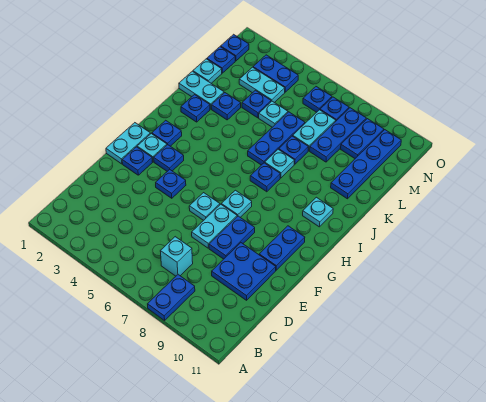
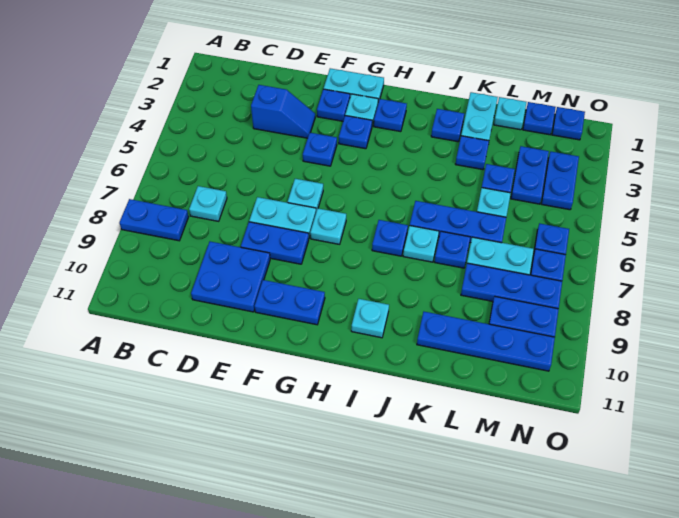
cyan brick C7 level 1 -> cyan plate C7 level 1
none -> blue slope D3:E3 level 1 top D
cyan plate M3:M4 level 1 -> blue plate M3:M4 level 1

